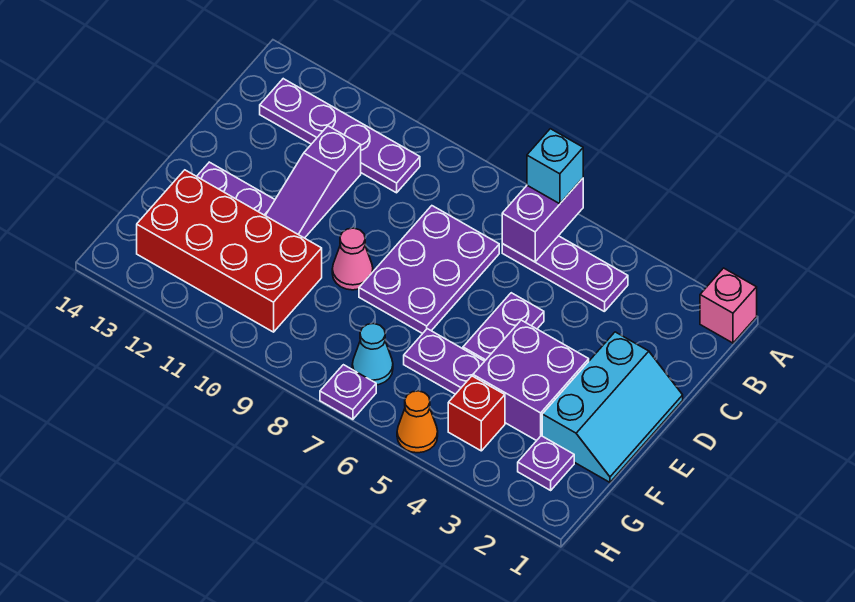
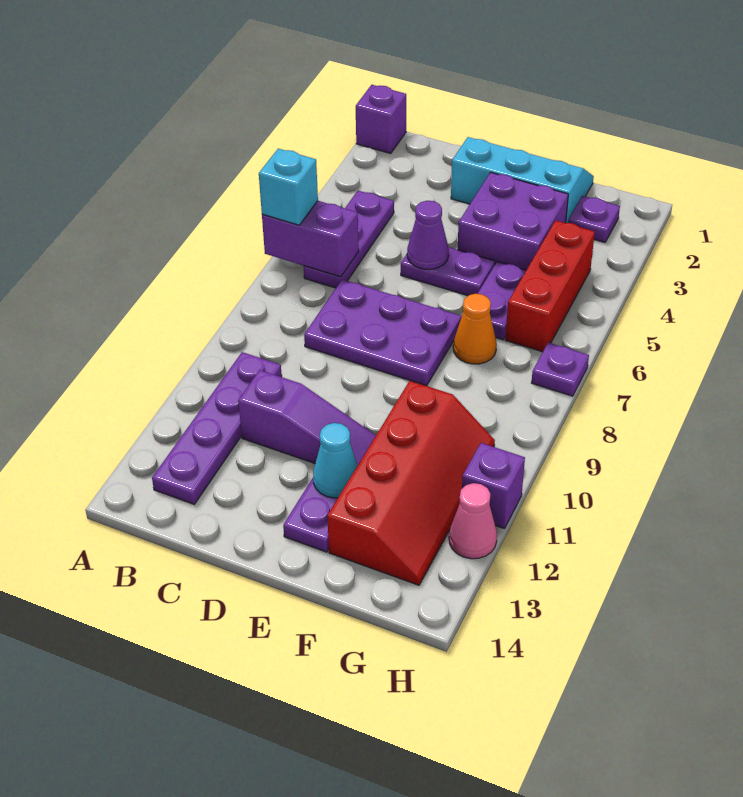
pink brick A1 level 1 -> purple brick A1 level 1
none -> purple cone D5 level 2
pink cone E9 level 1 -> pink cone H12 level 1
red brick F10:G13 level 1 -> red slope F10:G13 level 1 top F
red brick G4 level 1 -> red brick G4:G6 level 1
cyan cone G7 level 1 -> cyan cone E12 level 2
orange cone H5 level 1 -> orange cone F7 level 1
none -> purple brick H11 level 1

